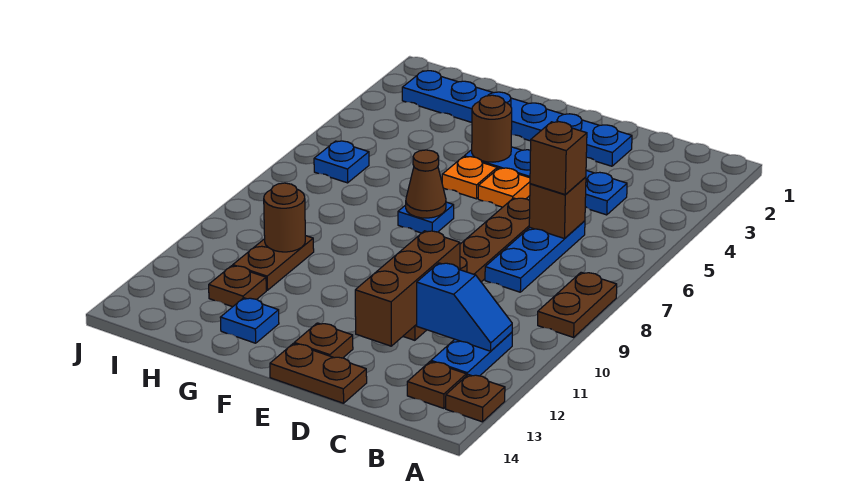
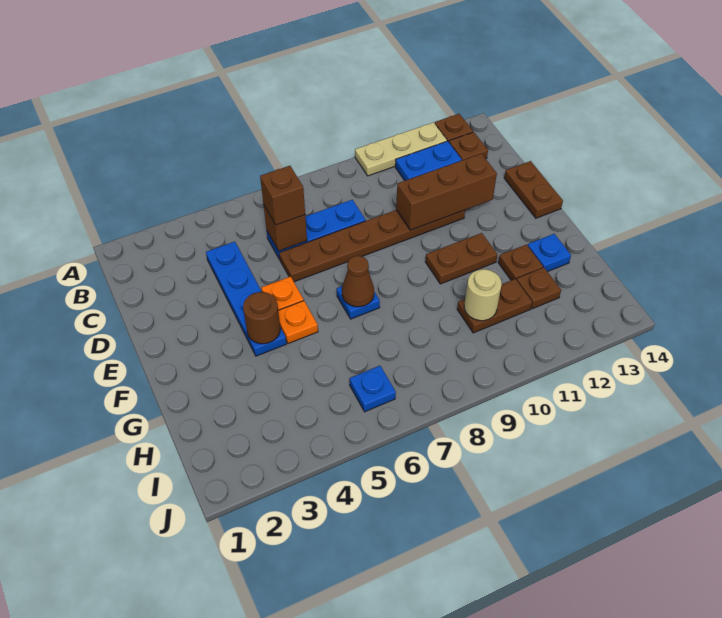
brown plate A8:A9 level 1 -> brown plate F10:F11 level 1
none -> tan plate A10:A12 level 1
blue slope B11:C11 level 2 top C -> none
blue plate D2:I2 level 1 -> none
brown plate E13 level 1 -> brown plate G12 level 1
brown round brick H10 level 2 -> tan round brick H10 level 2

